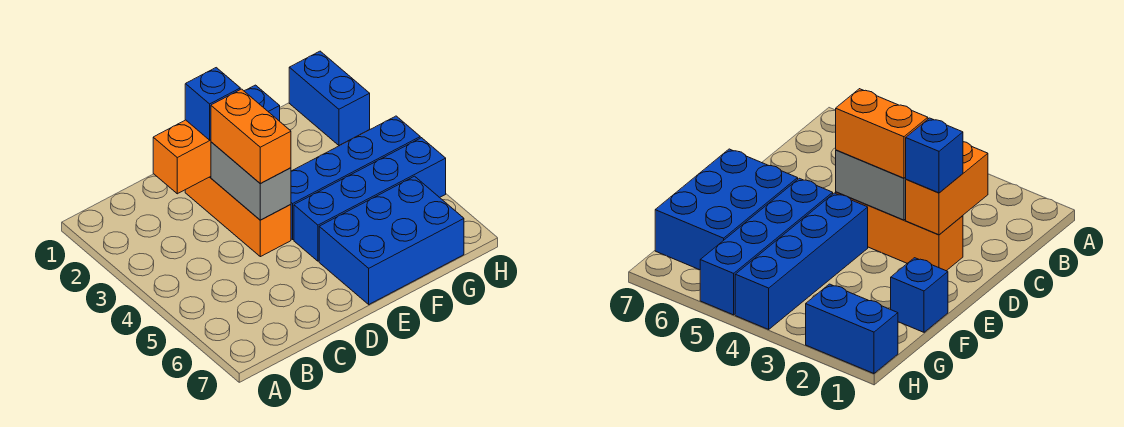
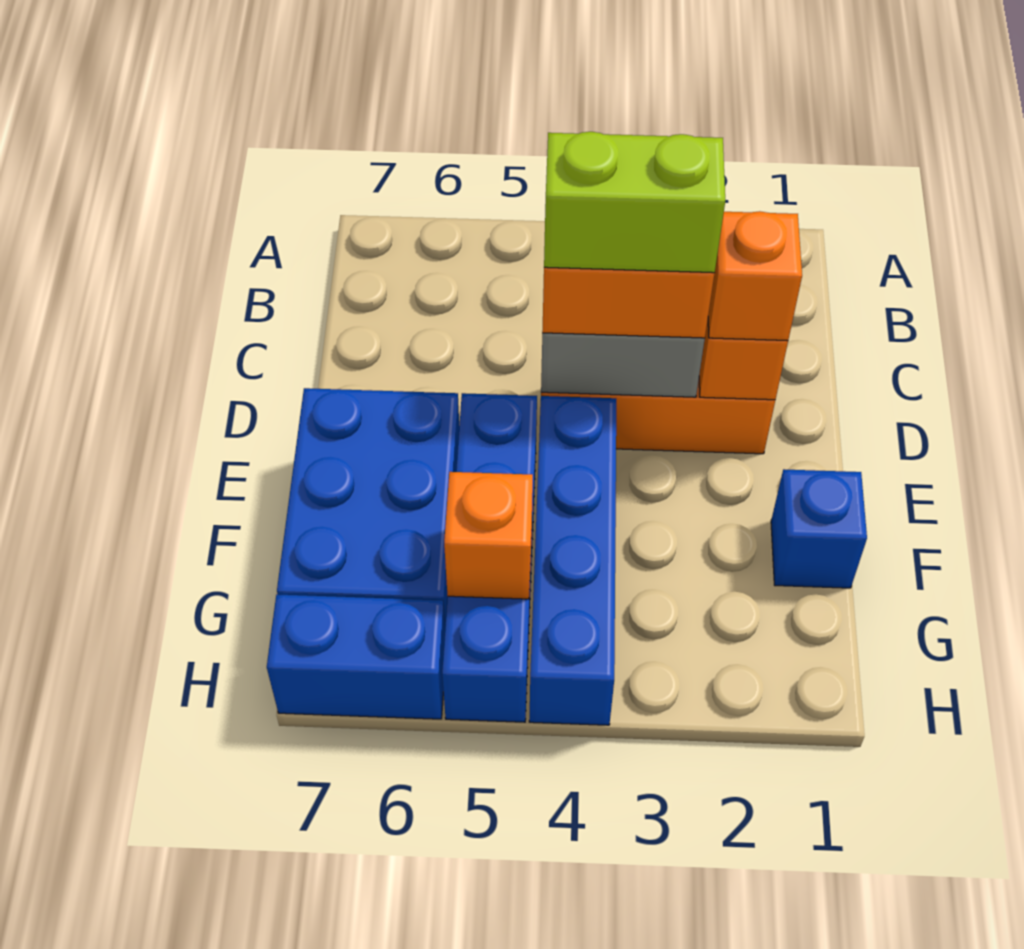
blue brick D2 level 3 -> orange brick D2 level 3
none -> lime brick D3:D4 level 4
none -> orange brick G5 level 2
blue brick H1:H2 level 1 -> blue brick H6:H7 level 1

